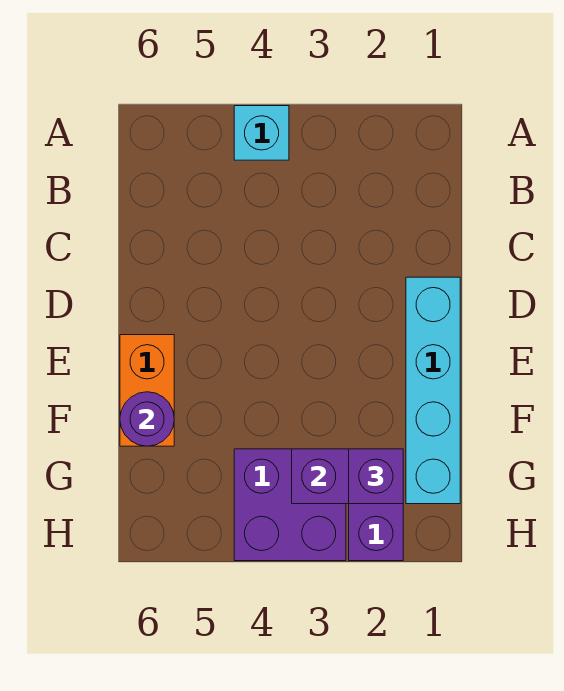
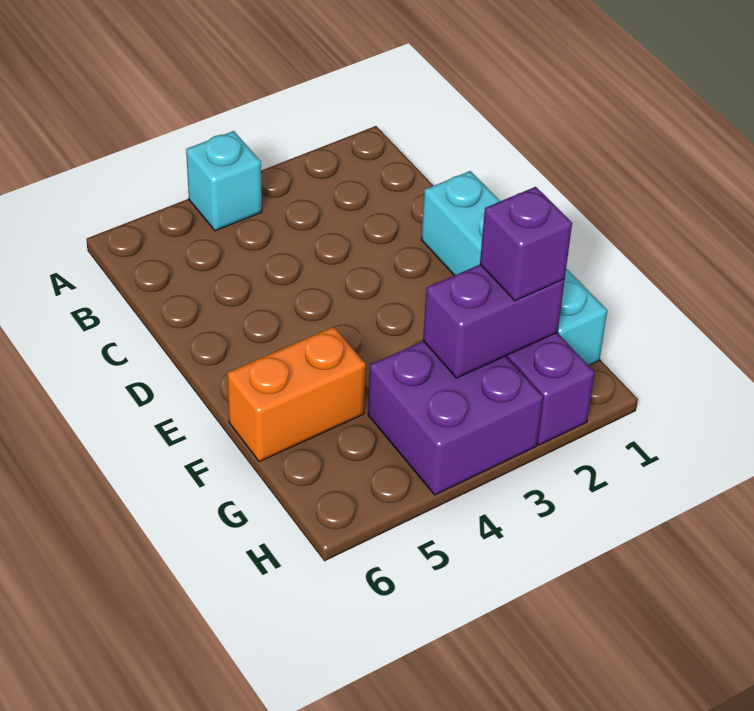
orange brick E6:F6 level 1 -> orange brick F5:F6 level 1
purple round brick F6 level 2 -> none

